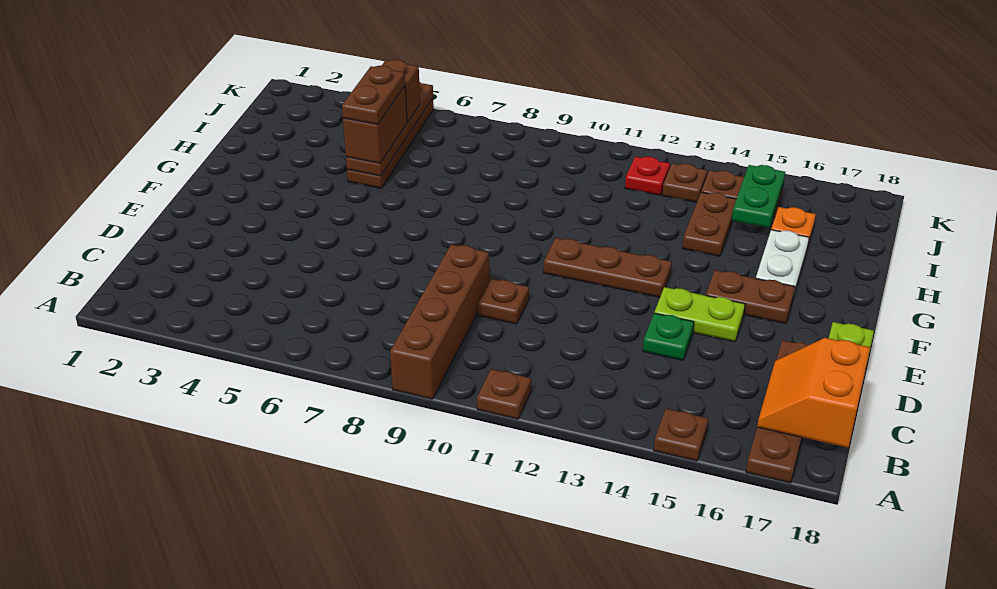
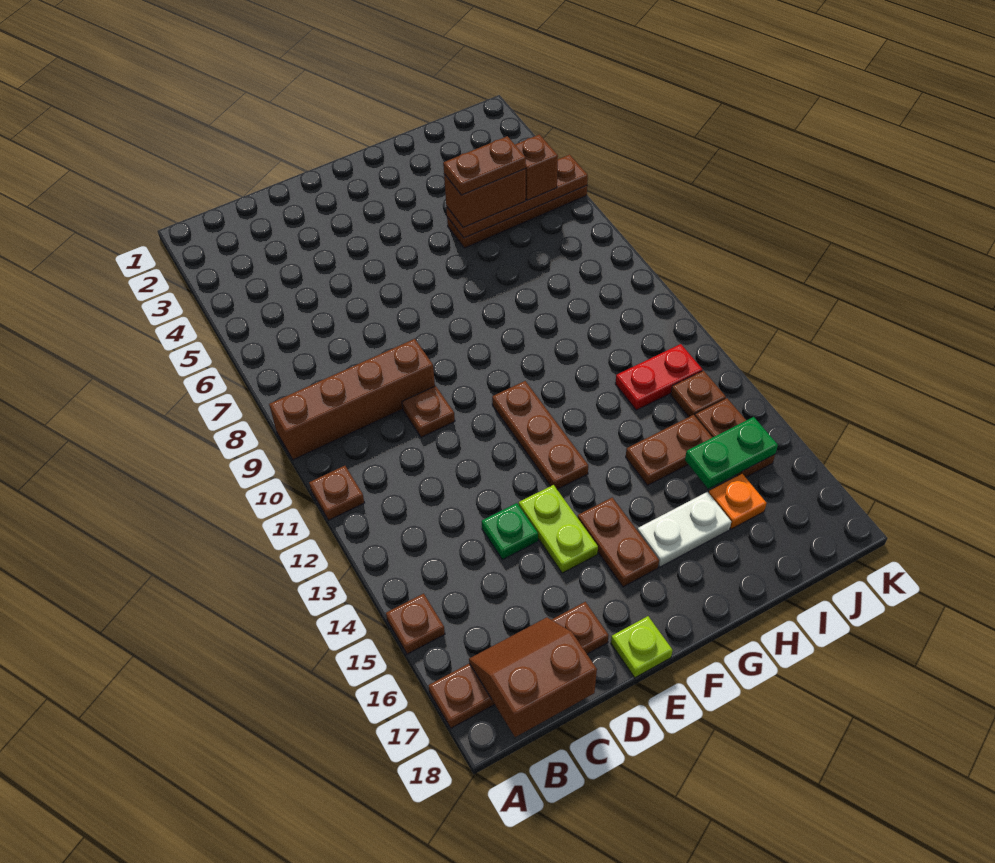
orange slope B17:C18 level 2 top 18 -> brown slope B17:C18 level 2 top 18
red plate J12 level 1 -> red plate I12:J12 level 1

